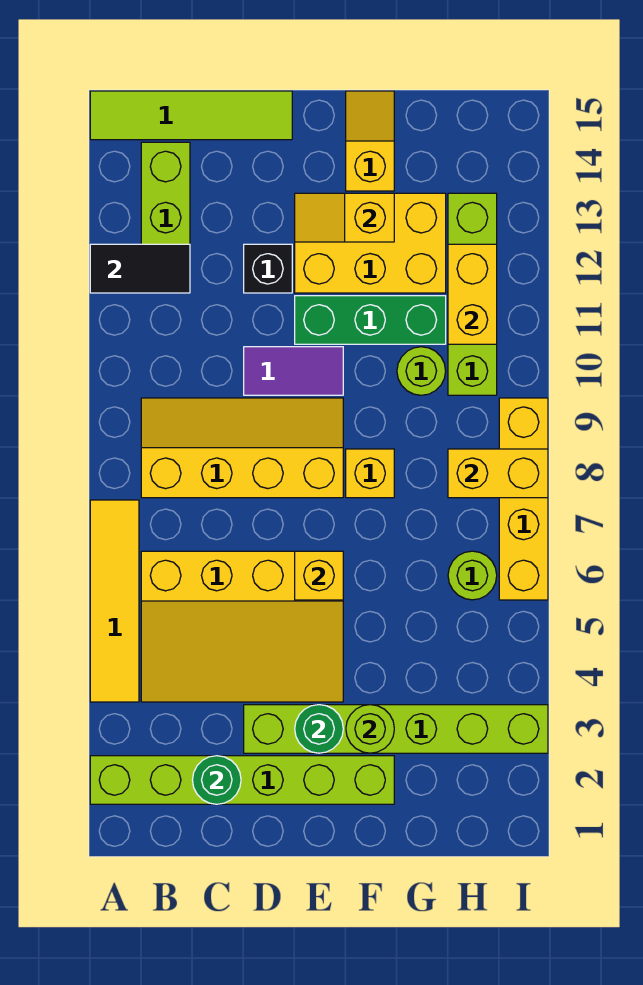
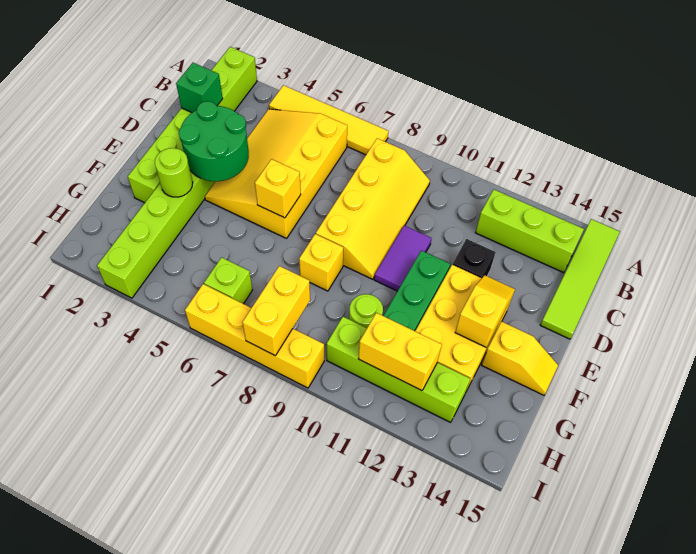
black tile A12:B12 level 2 -> none
green round brick C2 level 2 -> green brick C2 level 2
green round brick E3 level 2 -> green round brick D3:E4 level 2
lime round brick H6 level 1 -> lime brick H6 level 1

